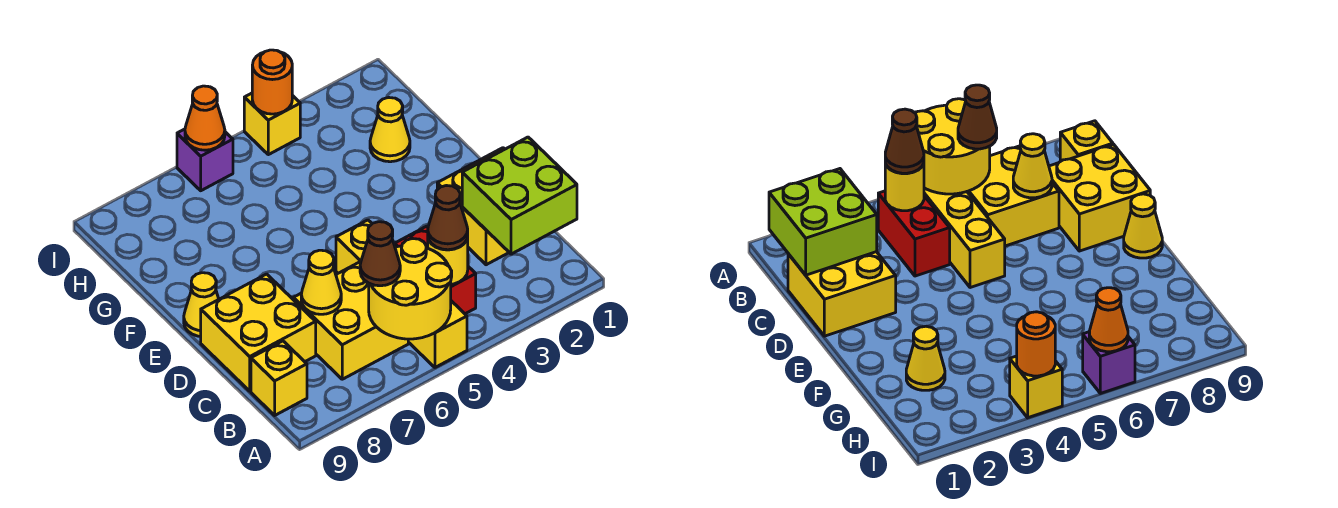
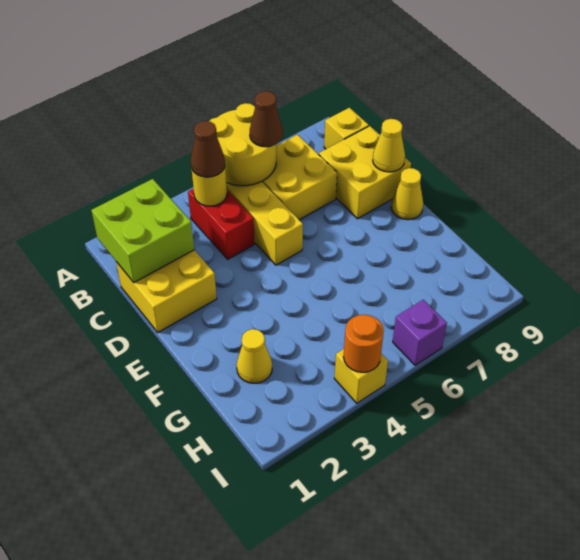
yellow cone C7 level 2 -> yellow cone D9 level 2
orange cone I6 level 2 -> none

